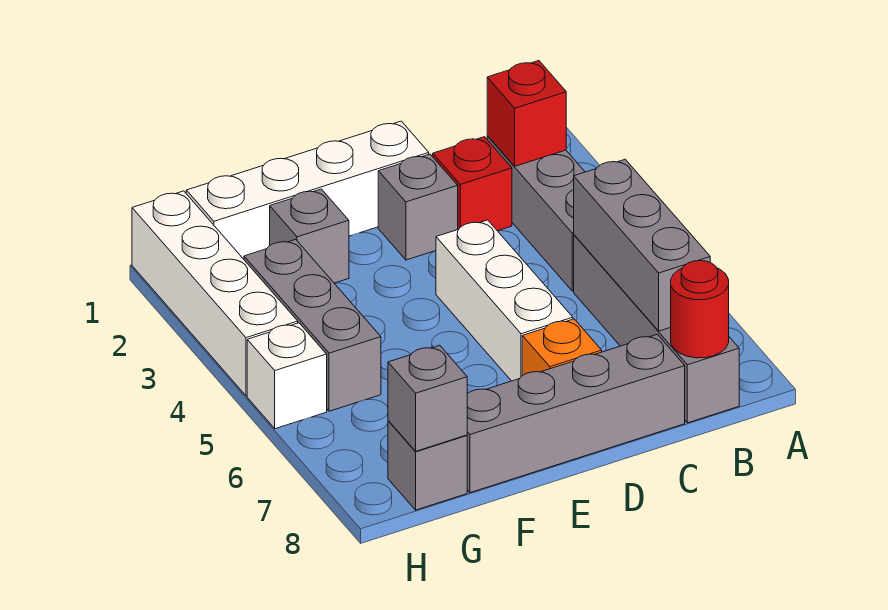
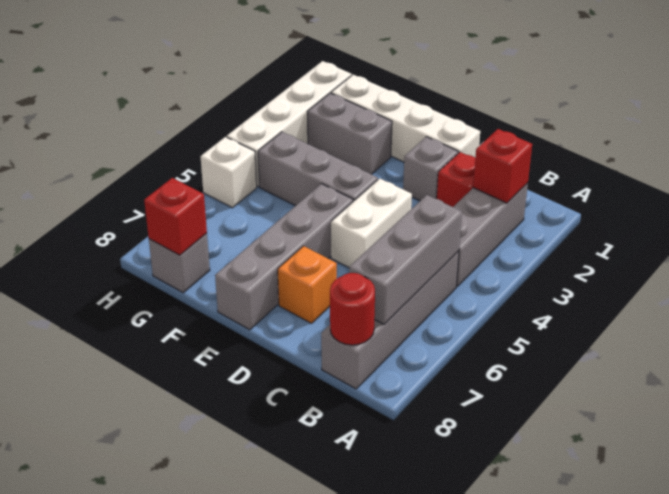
grey brick C8:F8 level 1 -> grey brick E5:E8 level 1
white brick D4:D6 level 1 -> white brick D4:D5 level 1
grey brick F2 level 1 -> grey brick F2:G2 level 1
grey brick G3:G5 level 1 -> grey brick E4:G4 level 1
grey brick G8 level 2 -> red brick G8 level 2

